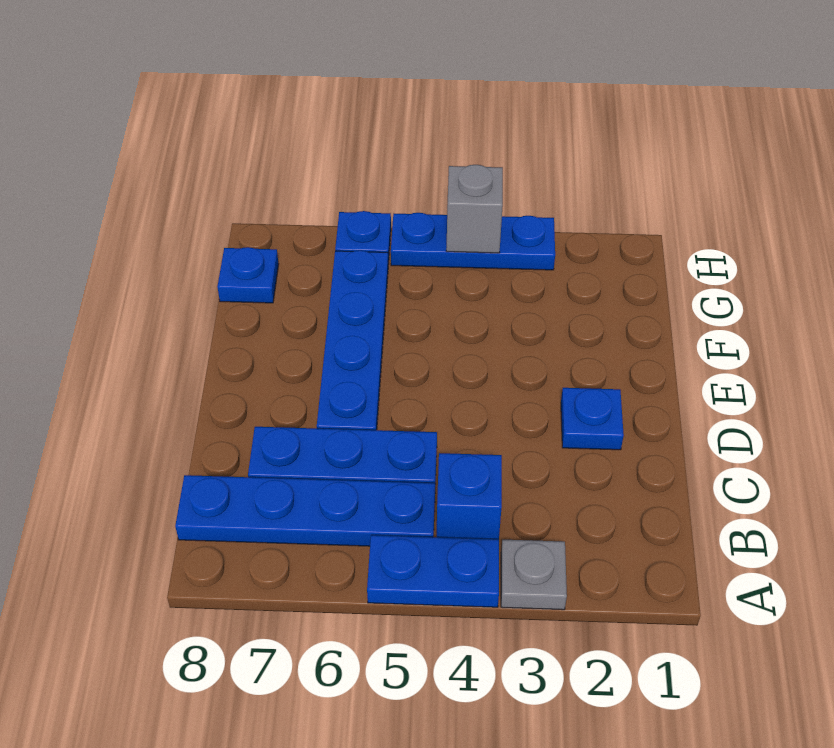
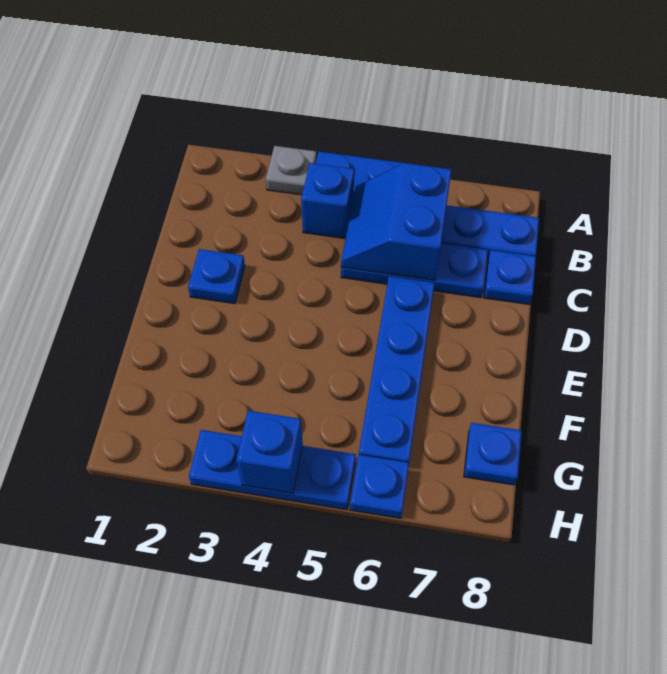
none -> blue slope B5:C6 level 2 top 6
none -> blue plate C8 level 1
grey brick H4 level 2 -> blue brick H4 level 2

